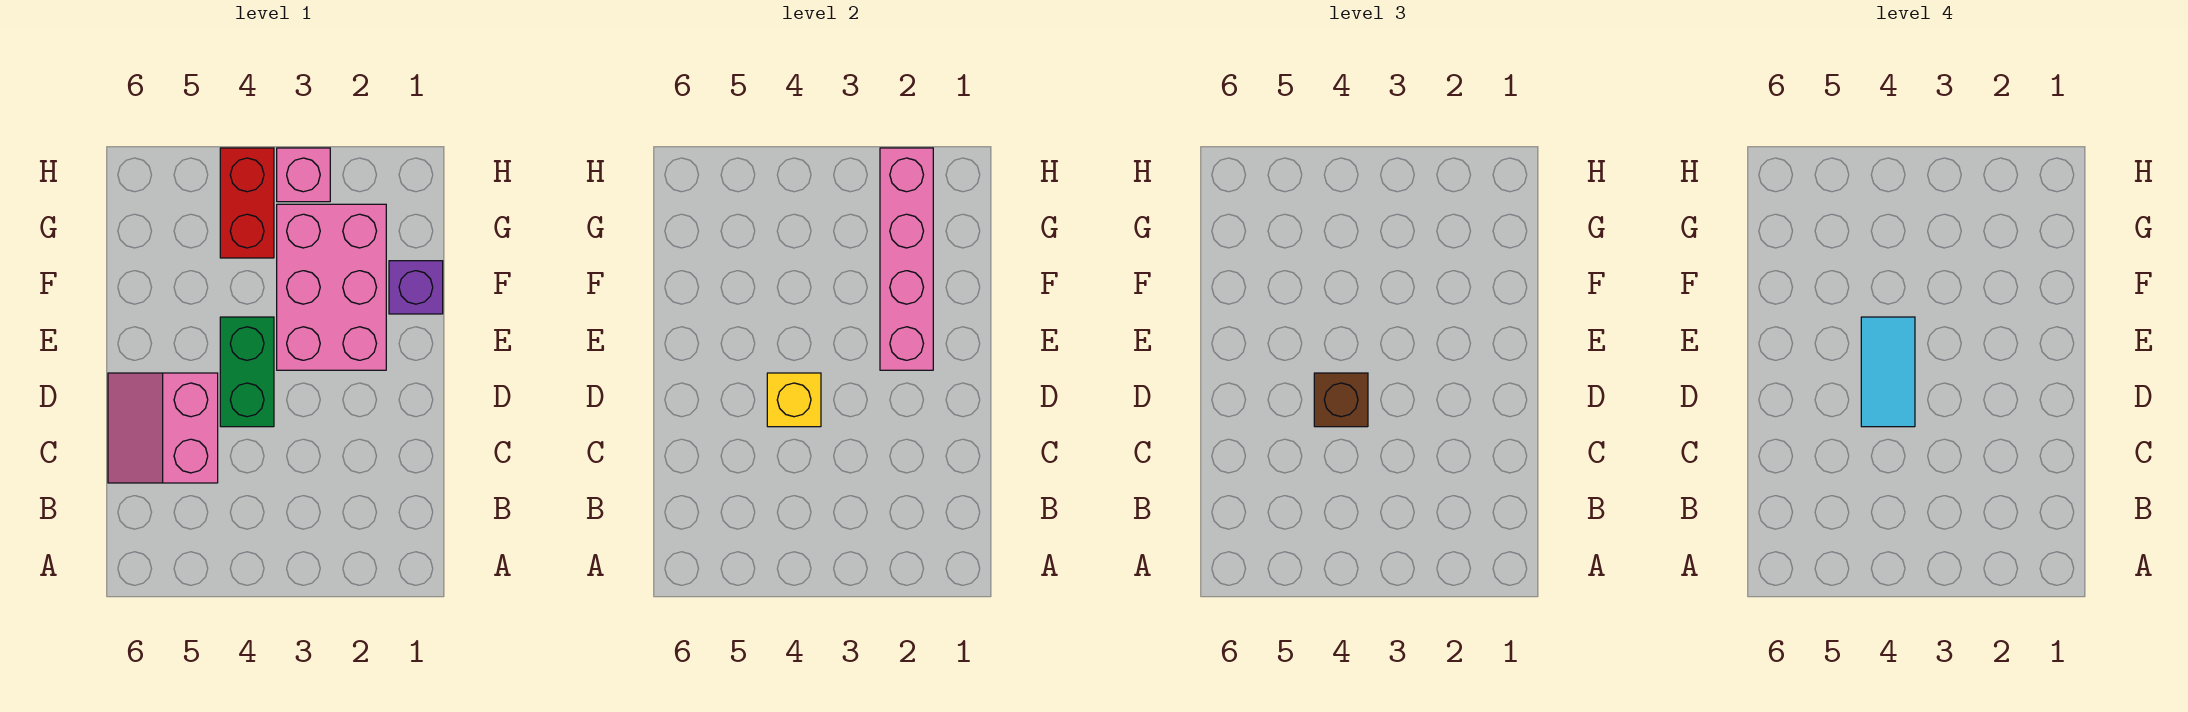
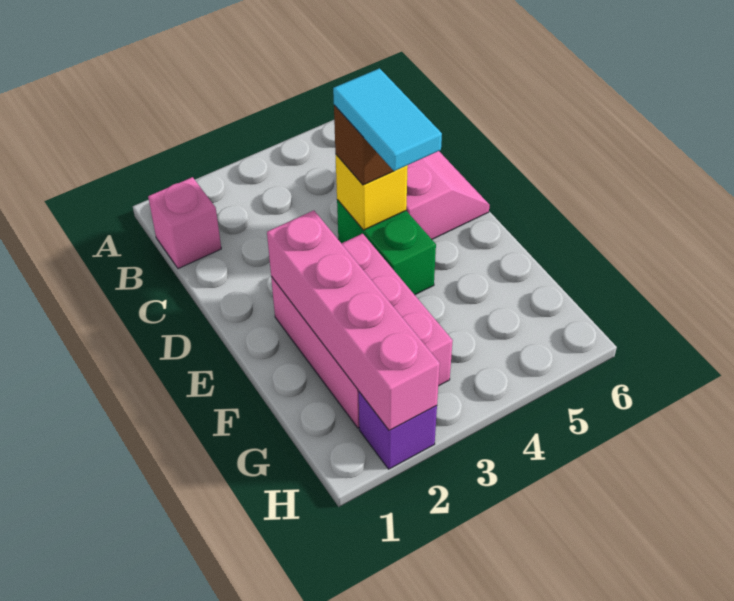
purple brick F1 level 1 -> purple brick H2 level 1
red brick G4:H4 level 1 -> none
pink brick H3 level 1 -> pink brick B1 level 1

